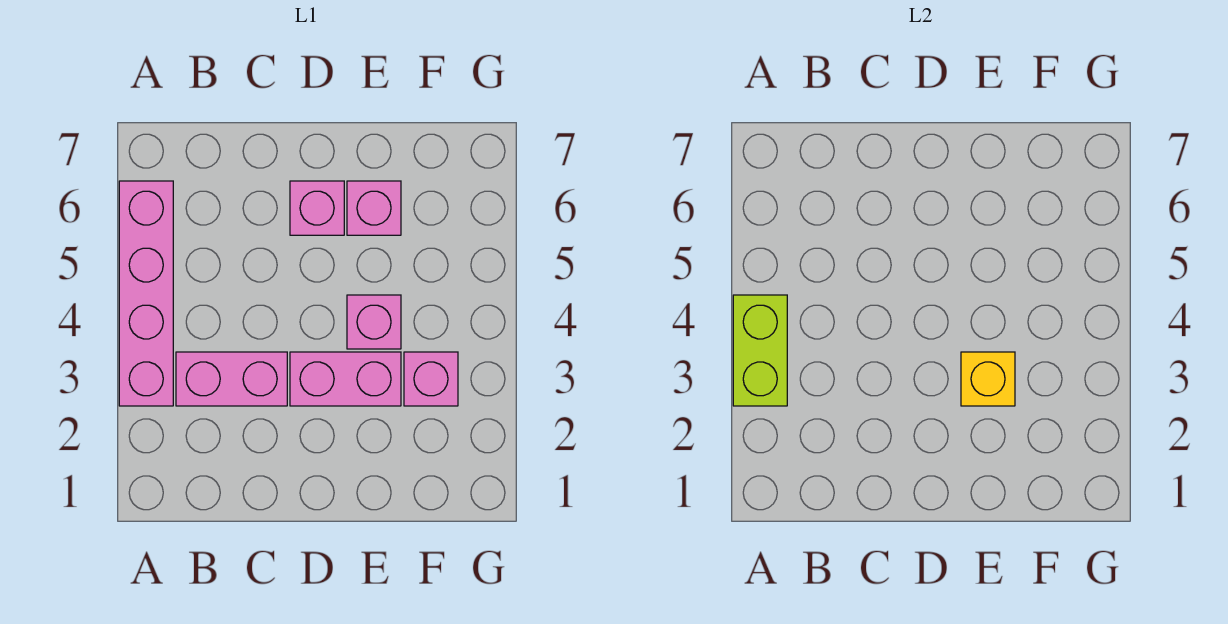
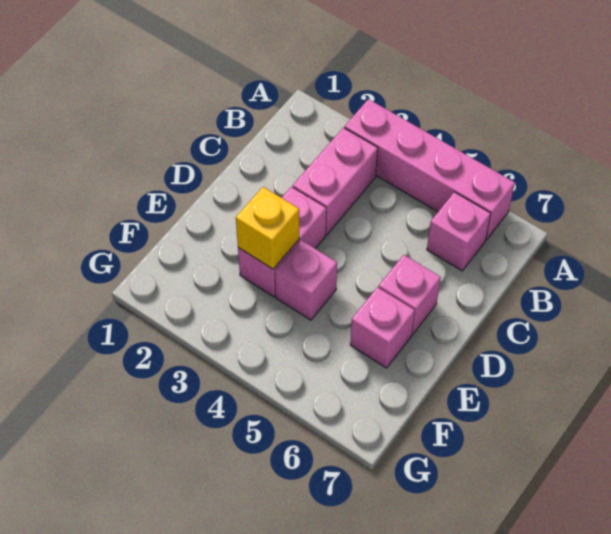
lime brick A3:A4 level 2 -> none
pink brick F3 level 1 -> pink brick B6 level 1

